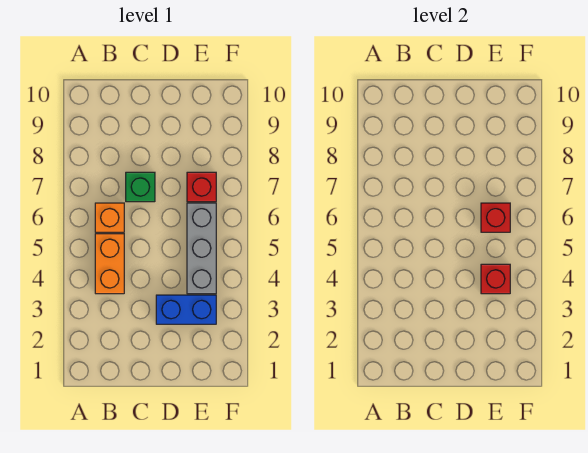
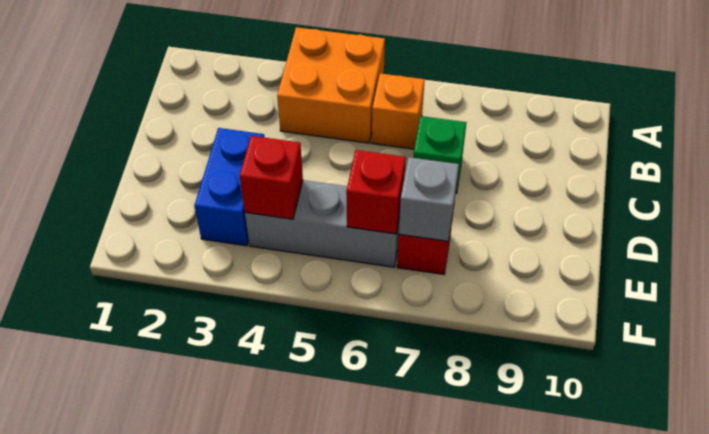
orange brick B4:B5 level 1 -> orange brick A4:B5 level 1
none -> grey brick E7 level 2

